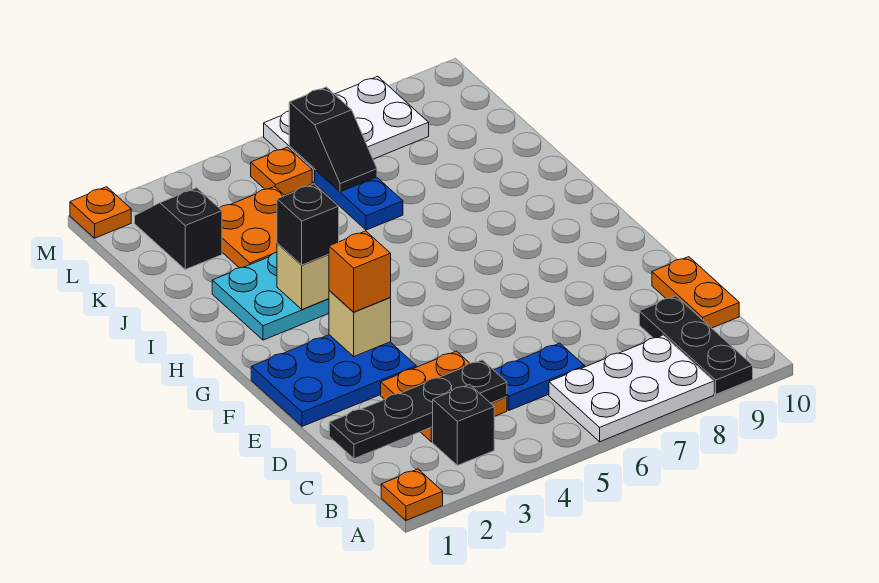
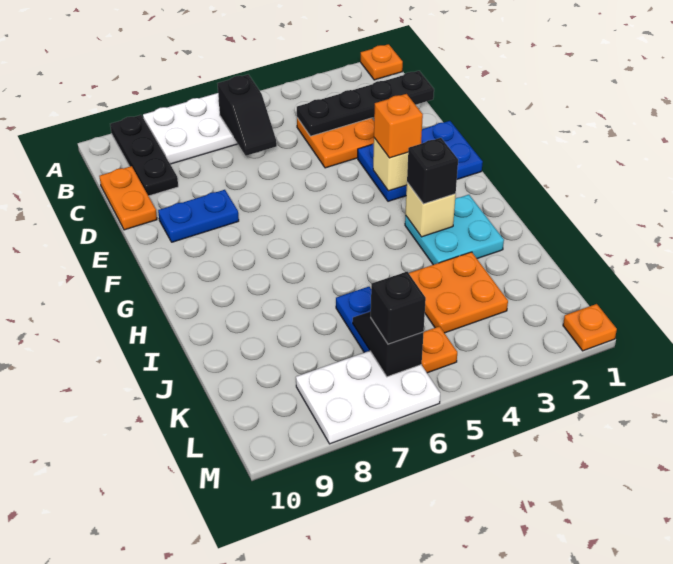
black brick B3 level 1 -> black brick L6 level 3
blue plate C5:C6 level 1 -> blue plate E8:E9 level 1
black slope K2:L2 level 1 top K -> black slope B6:C6 level 2 top B

